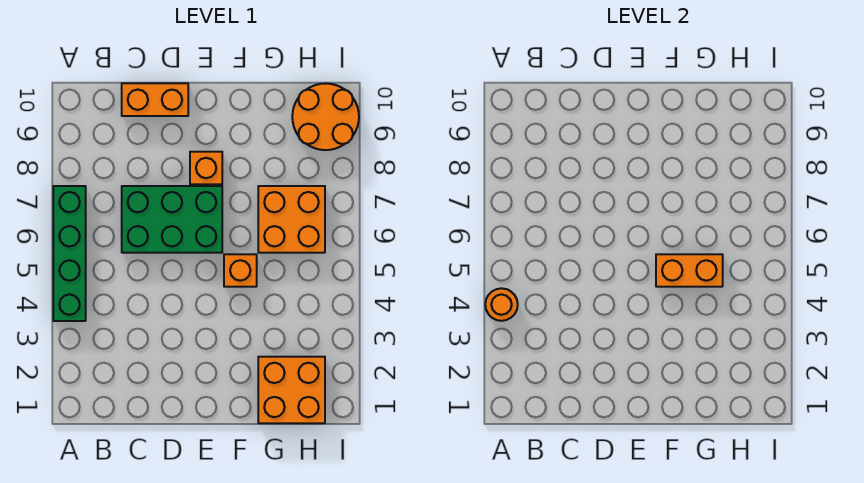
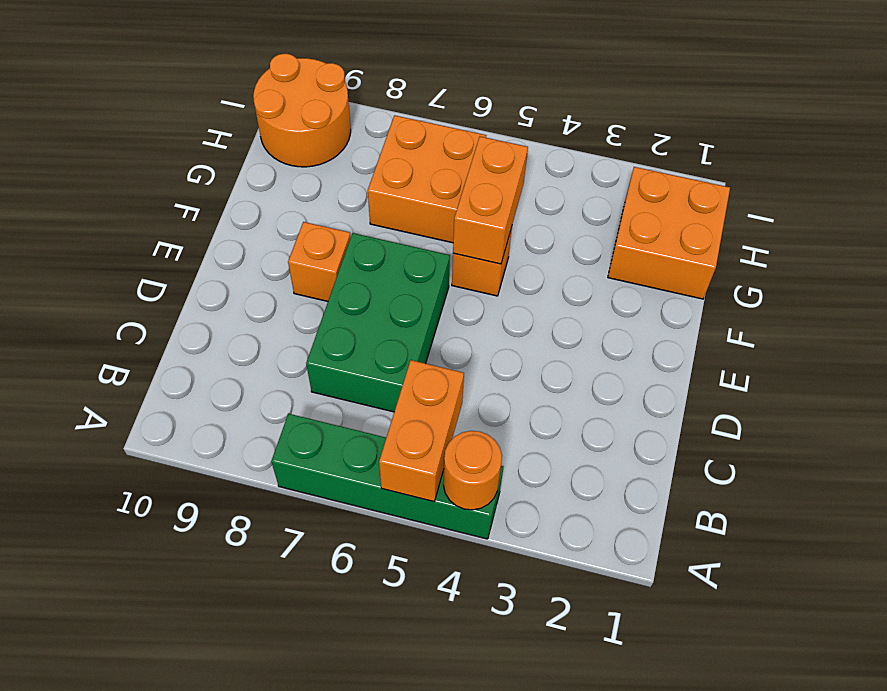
orange brick C10:D10 level 1 -> orange brick A5:B5 level 2

